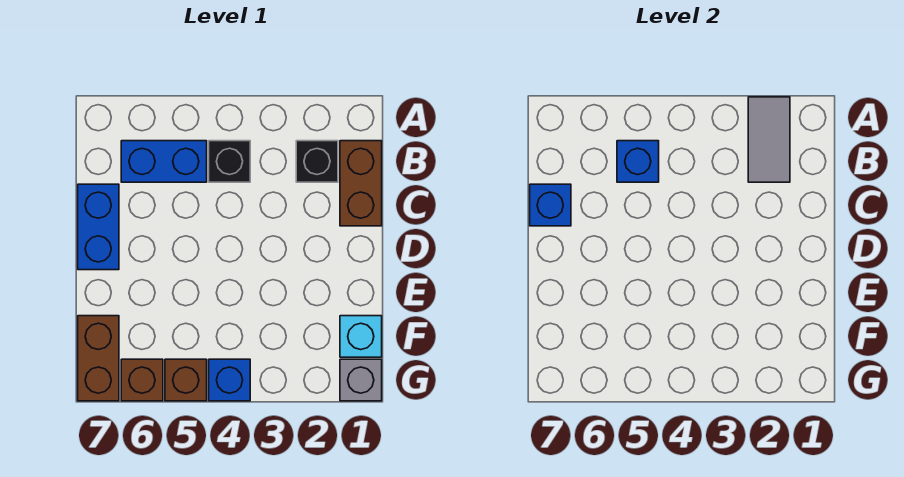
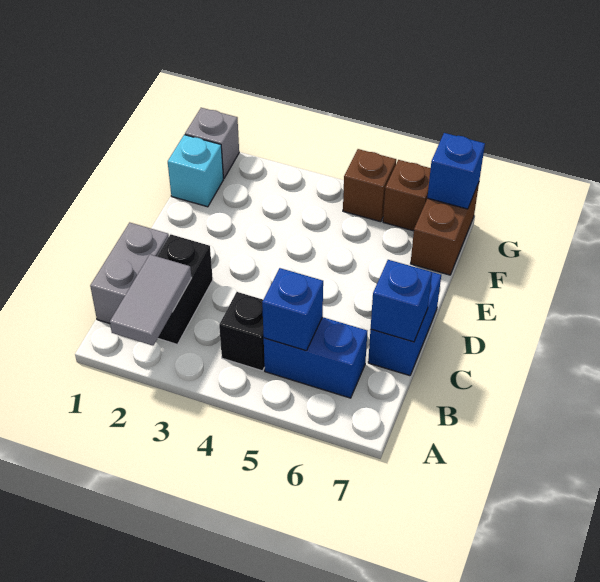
brown brick B1:C1 level 1 -> grey brick B1:C1 level 1
black brick B2 level 1 -> black brick B2:C2 level 1
blue brick G4 level 1 -> blue brick G7 level 2

